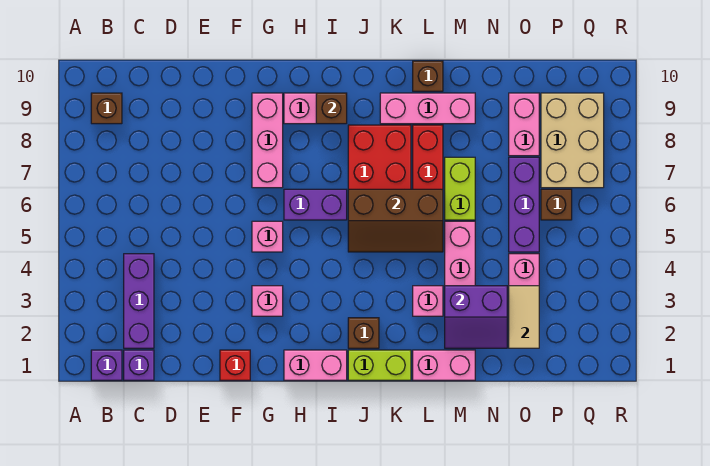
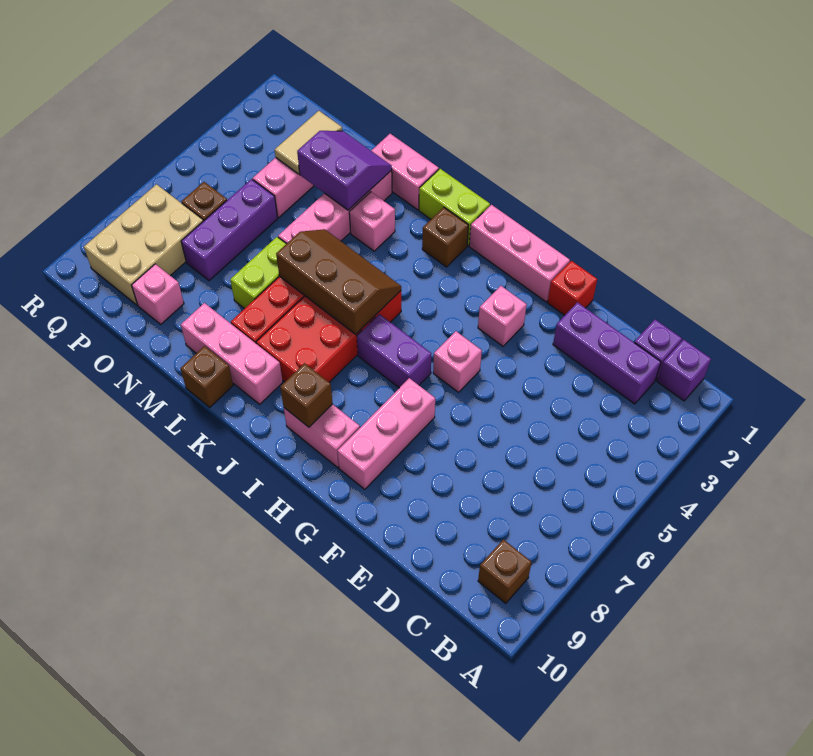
purple brick C2:C4 level 1 -> purple brick C2:E2 level 1
pink brick H1:I1 level 1 -> pink brick G1:I1 level 1
pink brick O8:O9 level 1 -> pink brick O9 level 1

